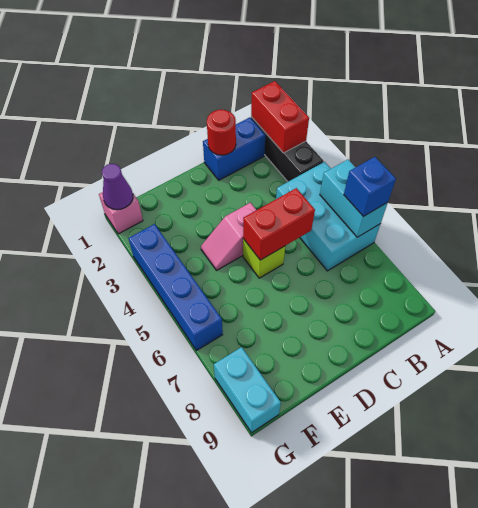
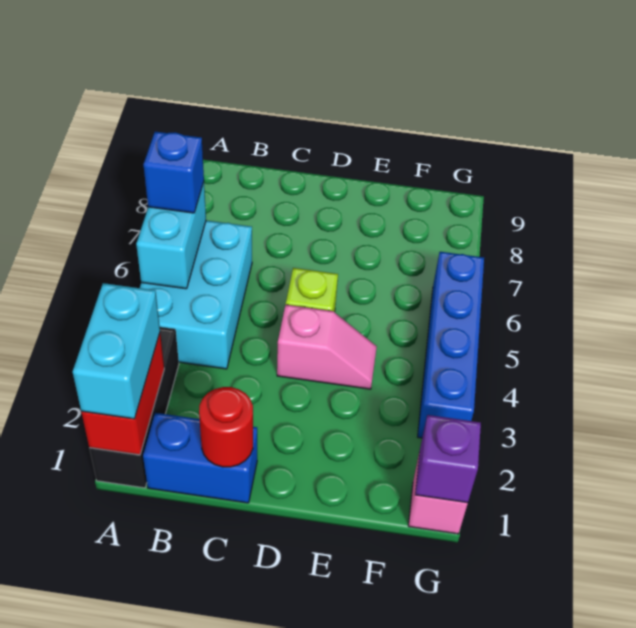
red brick C5:D5 level 2 -> none
purple cone G1 level 2 -> purple brick G1 level 2
cyan brick G8:G9 level 1 -> cyan brick A1:A2 level 3

